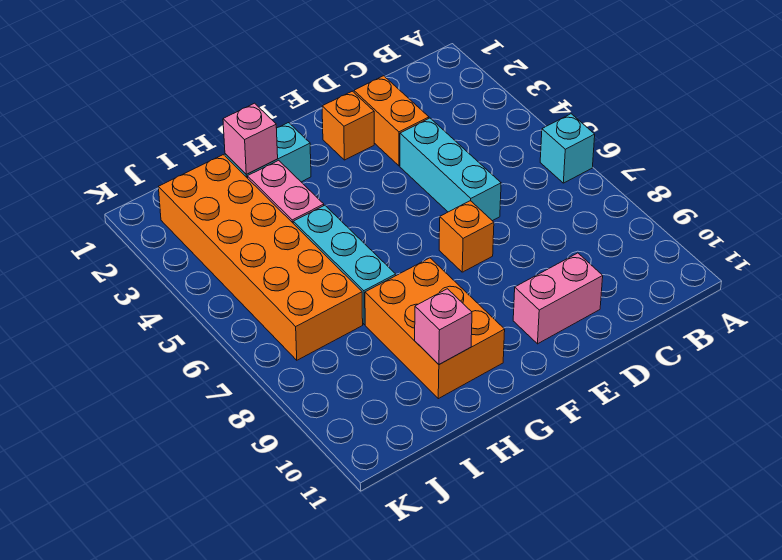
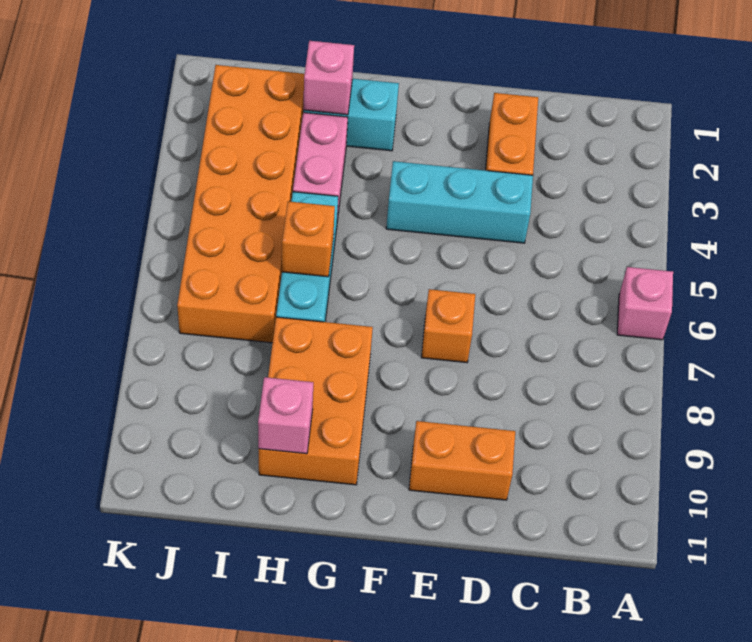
cyan brick A6 level 1 -> pink brick A6 level 1
cyan brick D4:D6 level 1 -> cyan brick D4:F4 level 1
pink brick D10:E10 level 1 -> orange brick D10:E10 level 1
orange brick E2 level 1 -> orange brick H6 level 2

